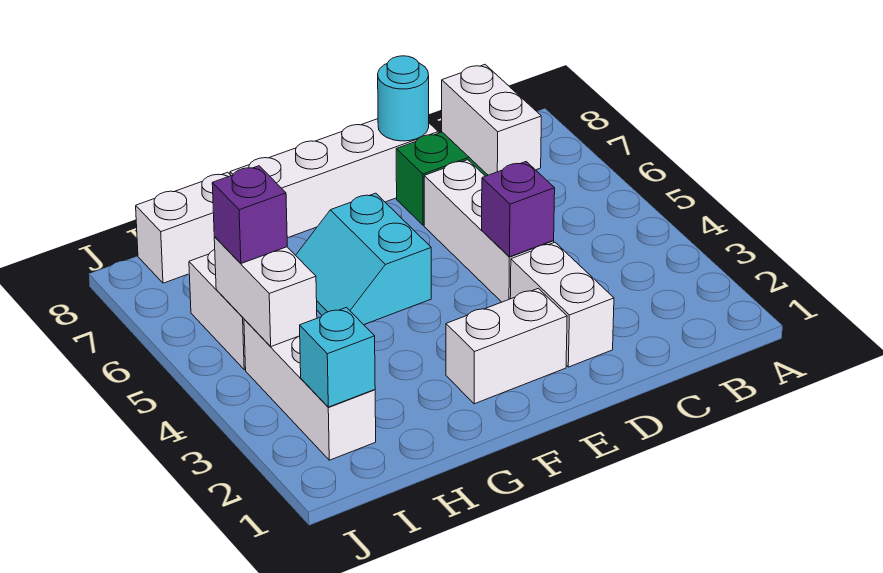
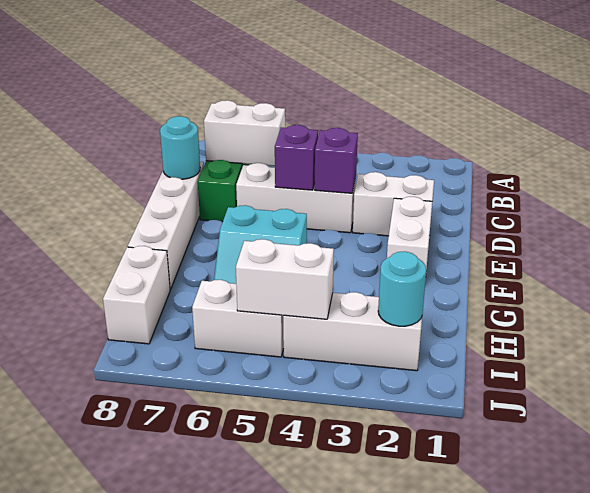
cyan brick I2 level 2 -> cyan round brick I2 level 2
purple brick I5 level 3 -> purple brick D5 level 2

